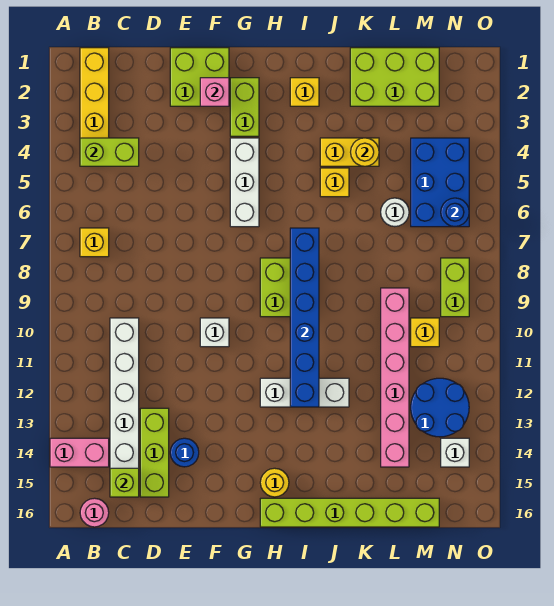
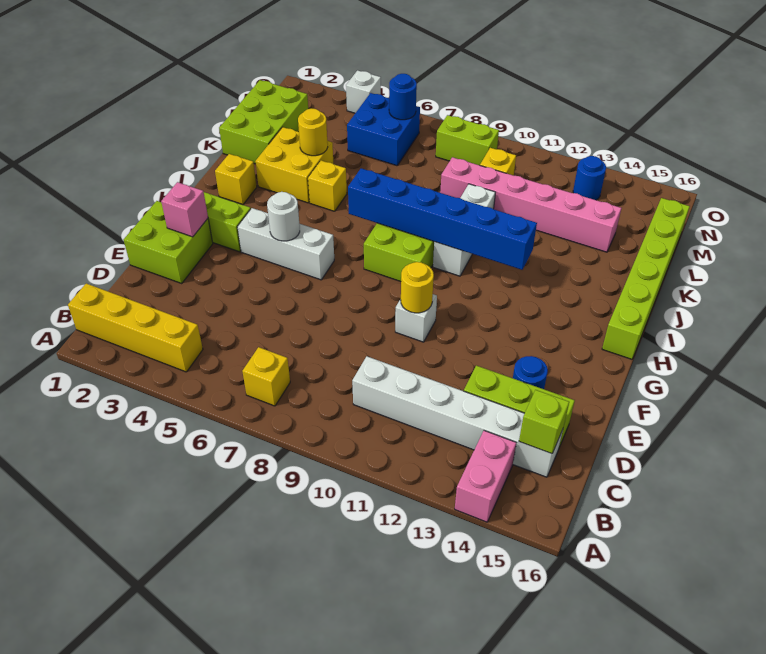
lime brick B4:C4 level 2 -> none
pink round brick B16 level 1 -> none
white brick H12:J12 level 1 -> white brick I10:K10 level 1
yellow round brick H15 level 1 -> yellow round brick F10 level 2
yellow brick J4:K4 level 1 -> yellow brick J3:K4 level 1
white round brick L6 level 1 -> white round brick G5 level 2
blue brick M4:N6 level 1 -> blue brick M5:N6 level 1
blue round brick M12:N13 level 1 -> blue round brick N13 level 1
white brick N14 level 1 -> white brick O4 level 1

